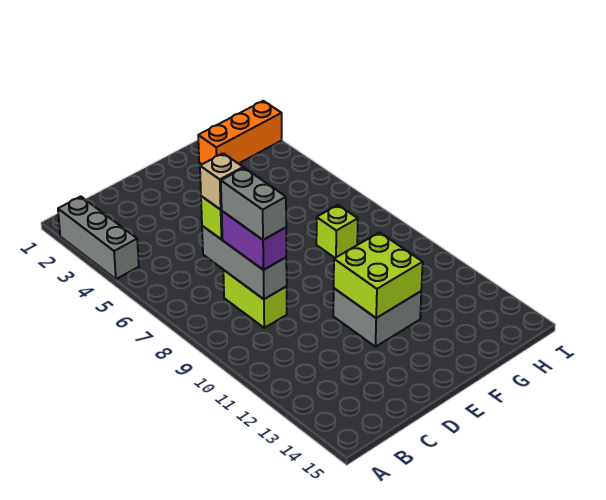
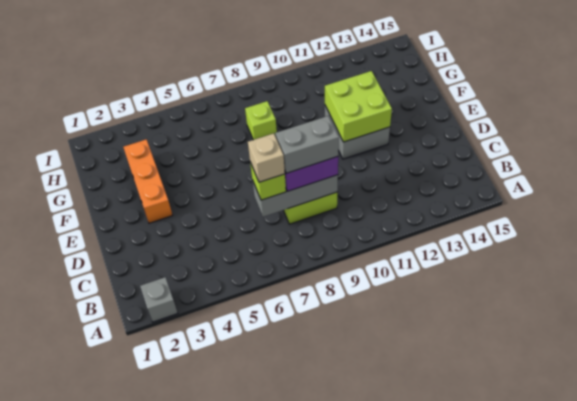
grey brick A2:A4 level 1 -> grey brick A2 level 1
orange brick G2:I2 level 1 -> orange brick E3:G3 level 1

